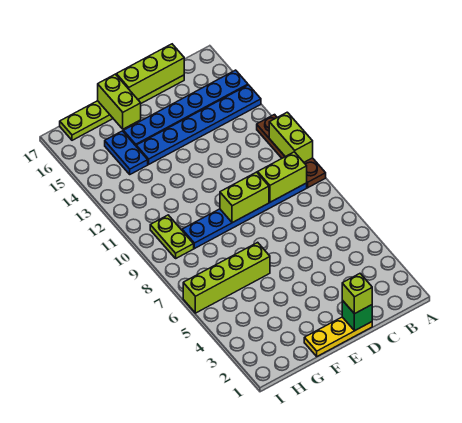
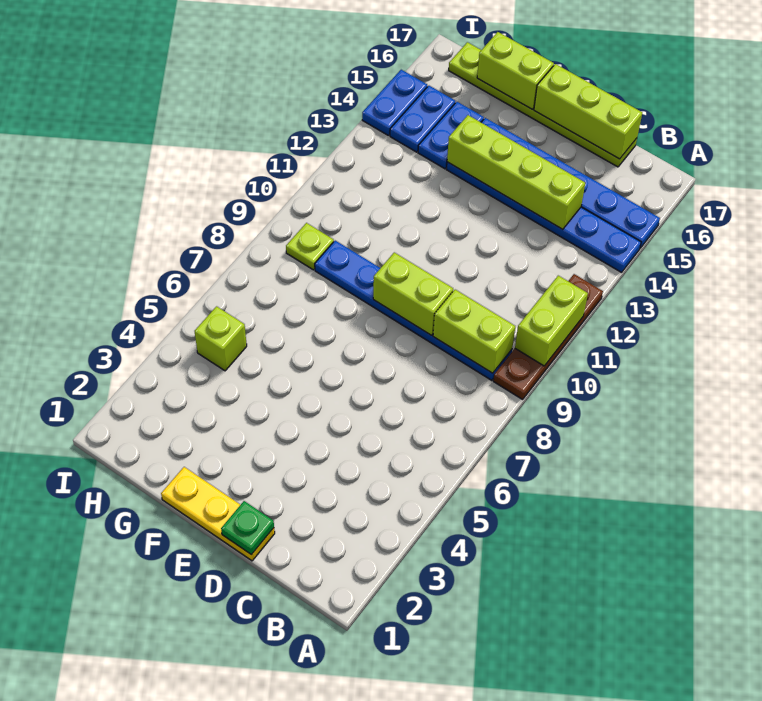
green brick D1 level 2 -> green plate D1 level 2
lime brick D1 level 3 -> lime brick H5 level 1
lime brick F6:I6 level 1 -> lime brick C14:F14 level 2
lime brick F16:F17 level 2 -> lime brick F17:G17 level 2
lime plate H9:H10 level 1 -> lime plate H9 level 1
none -> blue plate H14:H15 level 1
none -> blue plate I14:I15 level 1

